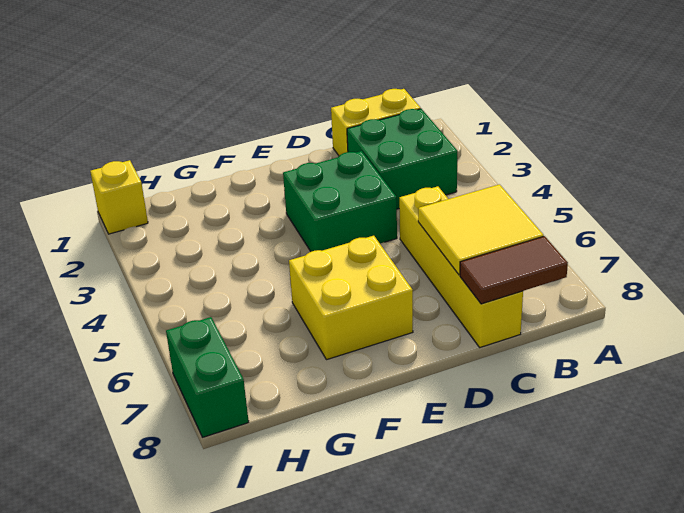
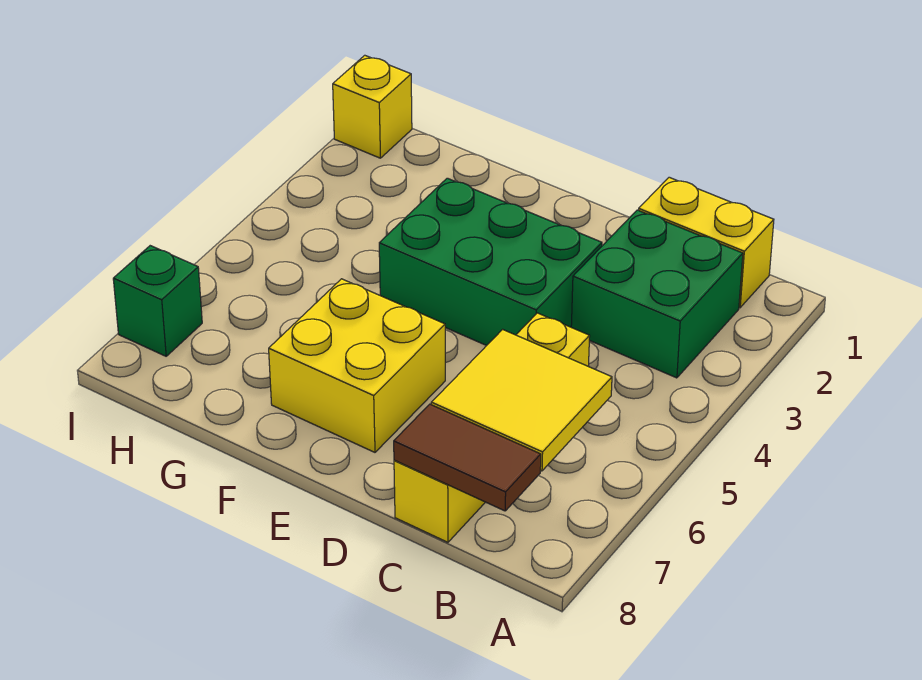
green brick D3:E4 level 1 -> green brick D3:F4 level 1
green brick I7:I8 level 1 -> green brick I7 level 1

